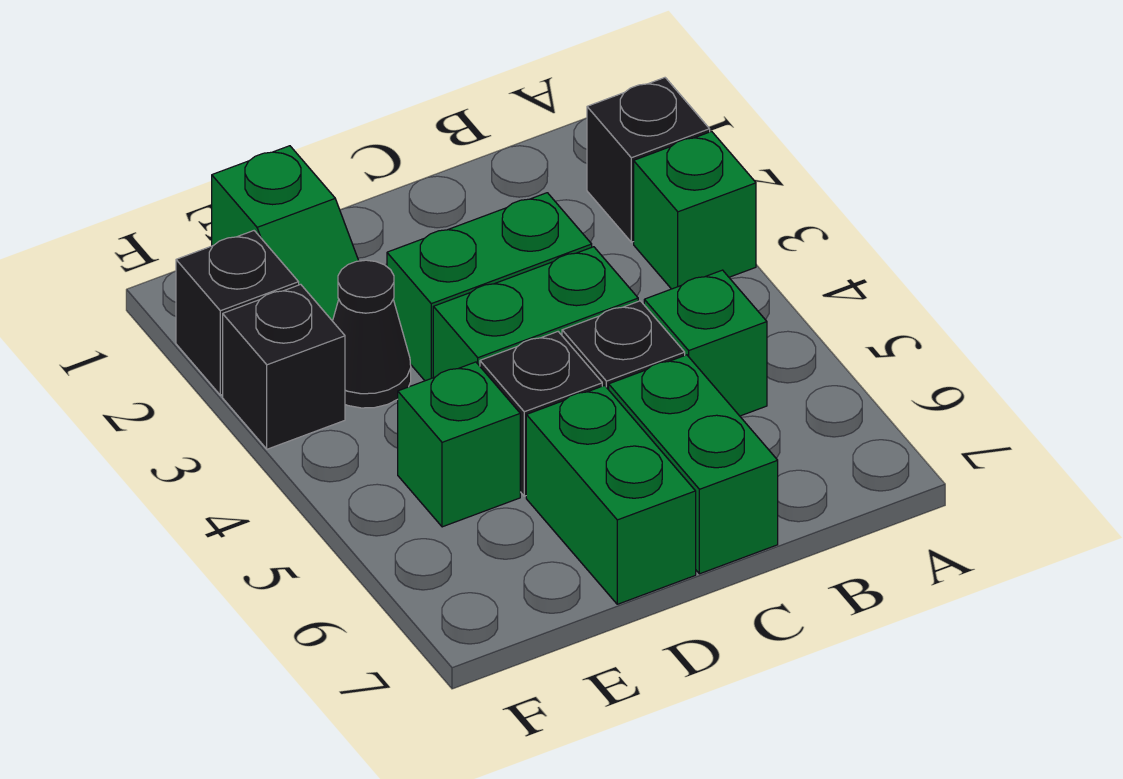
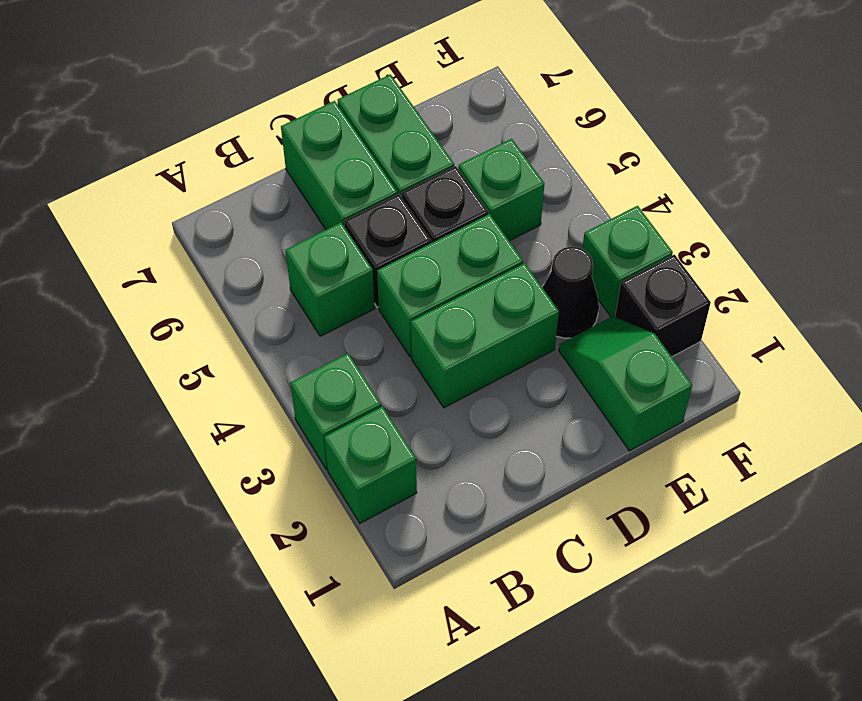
black brick A2 level 1 -> green brick A2 level 1
black brick F3 level 1 -> green brick F3 level 1

